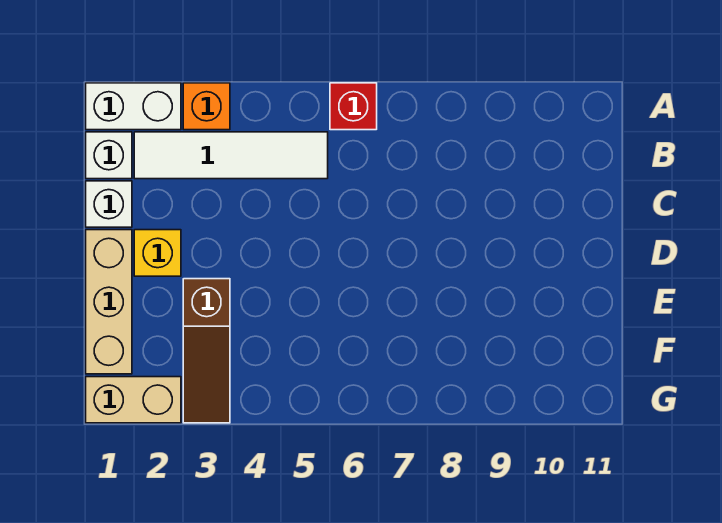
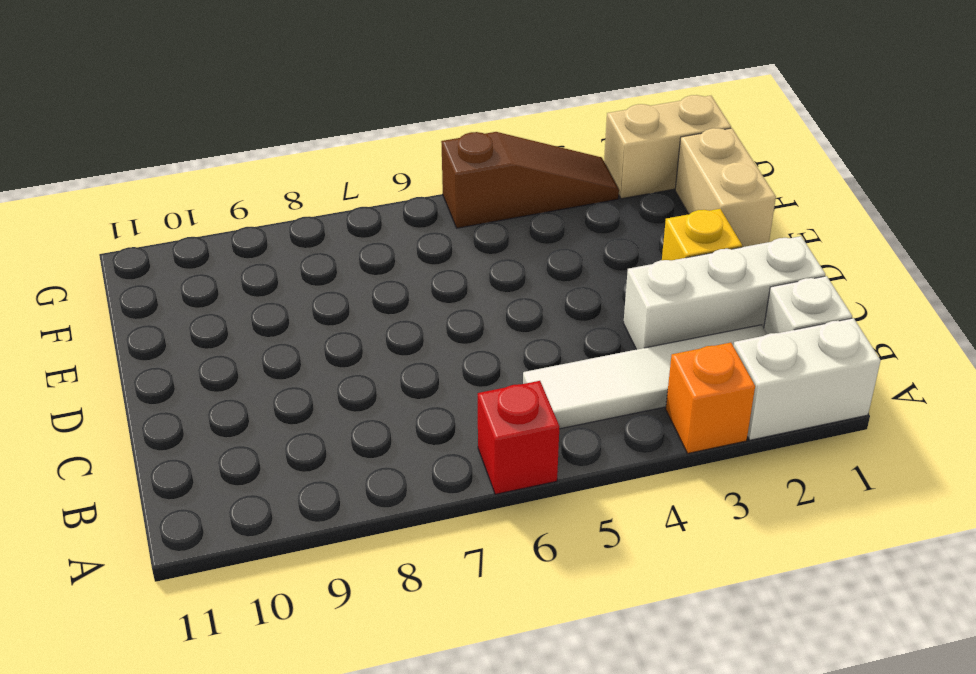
white brick C1 level 1 -> white brick C1:C3 level 1
tan brick D1:F1 level 1 -> tan brick E1:F1 level 1
brown slope E3:G3 level 1 top E -> brown slope G3:G5 level 1 top 5

